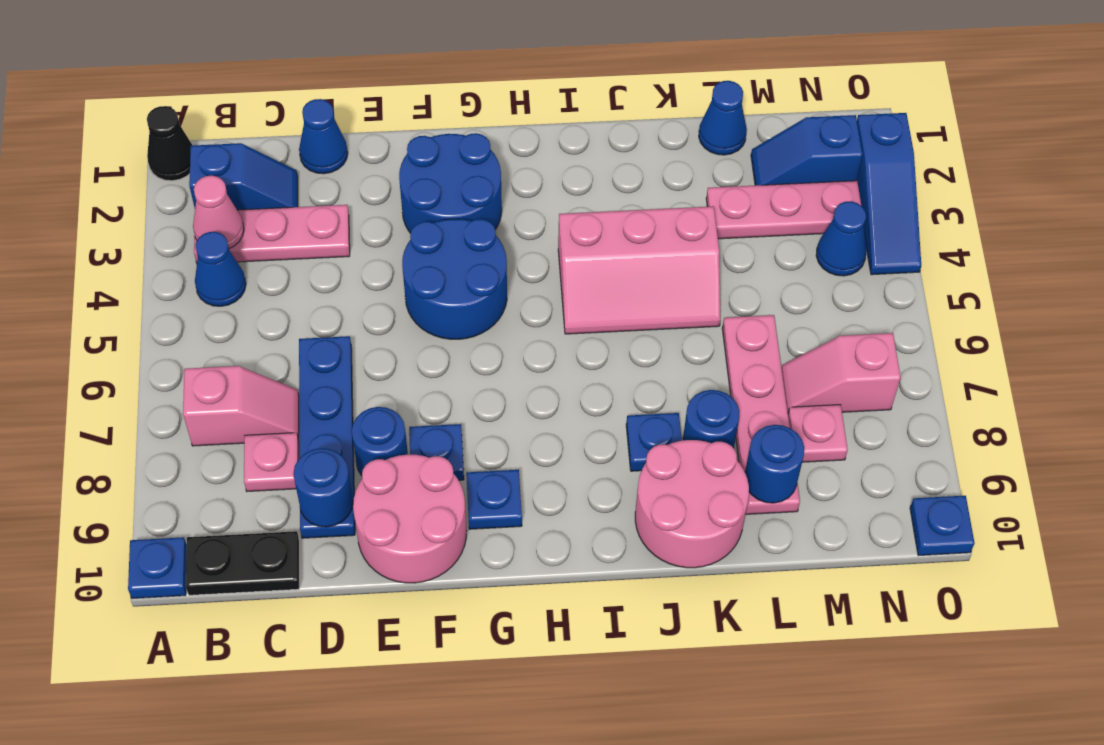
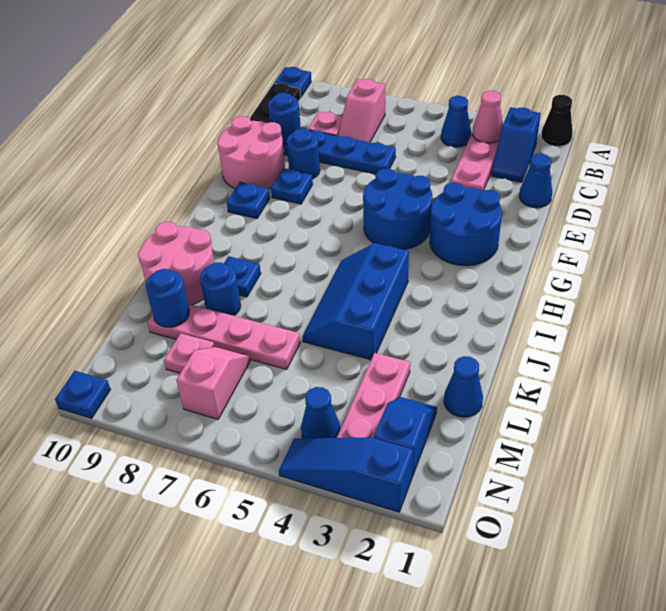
pink slope I4:K5 level 1 top 4 -> blue slope I4:K5 level 1 top 4

